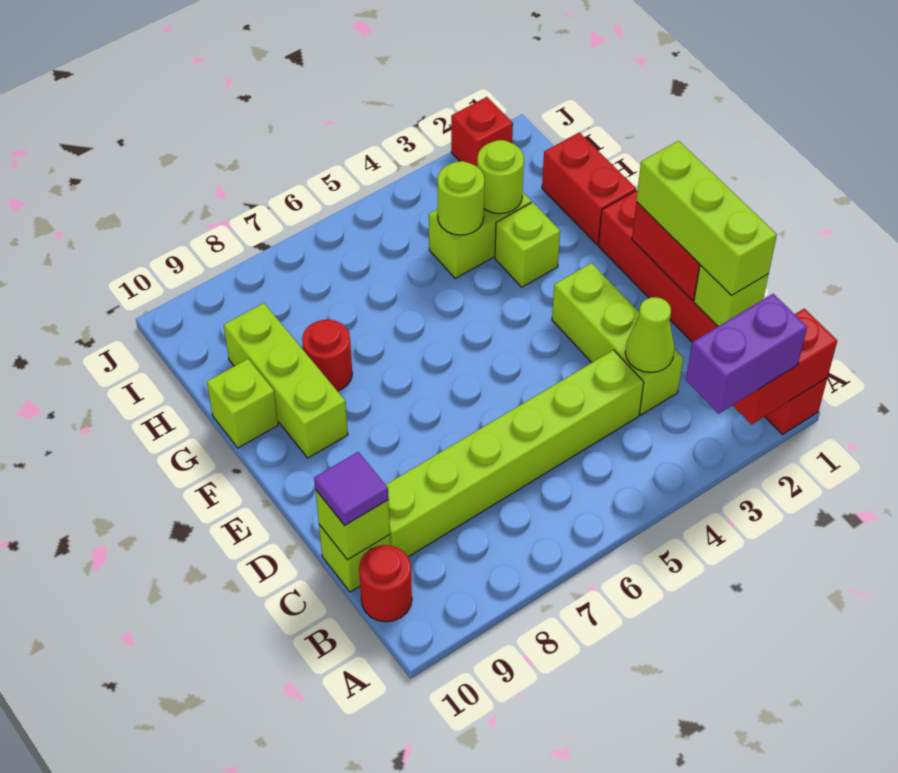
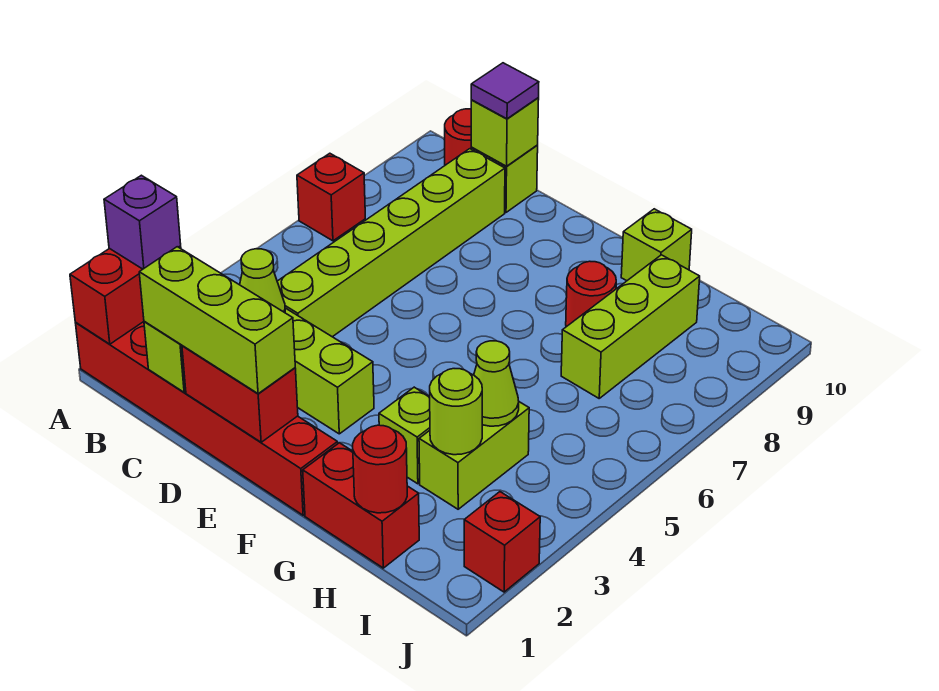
purple brick A2:A3 level 3 -> purple brick A2 level 3
none -> red brick A7 level 1
lime brick F9:H9 level 1 -> lime brick H7:H9 level 1
none -> red round brick H1 level 2
lime round brick H4 level 2 -> lime cone H4 level 2

